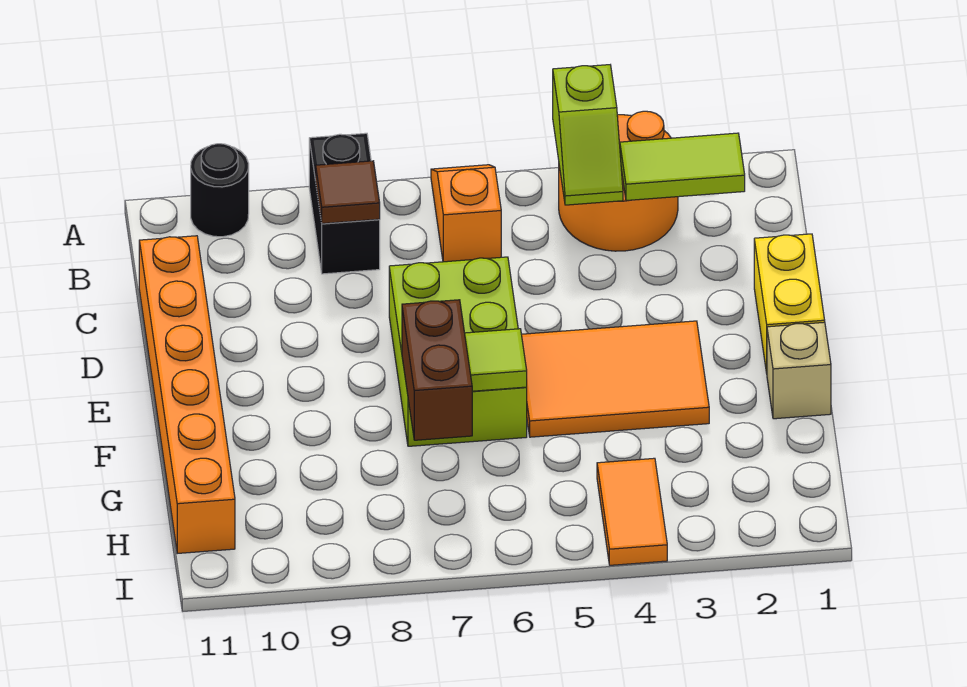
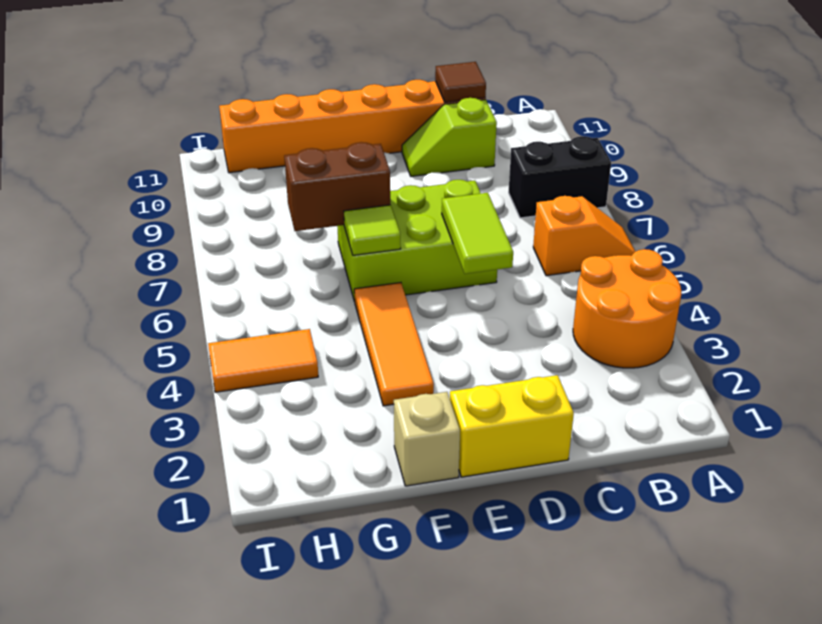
lime slope A4:B4 level 2 top A -> lime slope C10:D10 level 1 top C
black round brick A10 level 1 -> none
lime tile B2:B3 level 2 -> lime tile D5:D6 level 2
brown tile B8 level 2 -> brown tile C11 level 2
orange tile E3:F5 level 1 -> orange tile F3:F5 level 1

